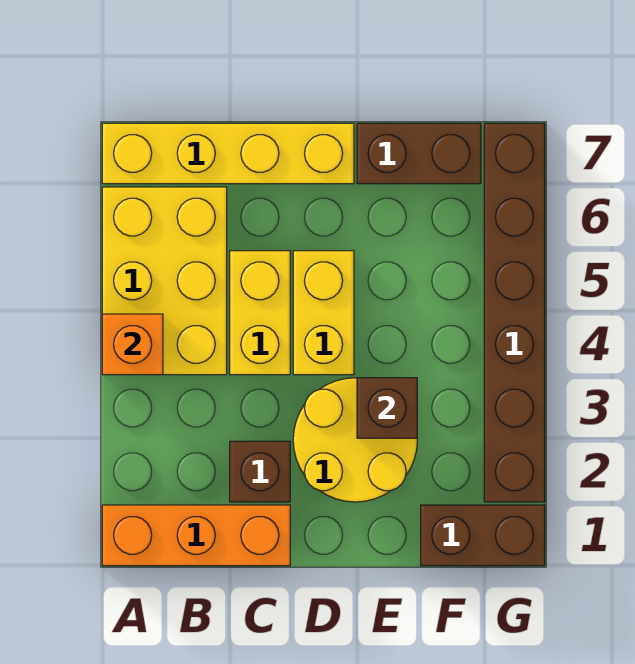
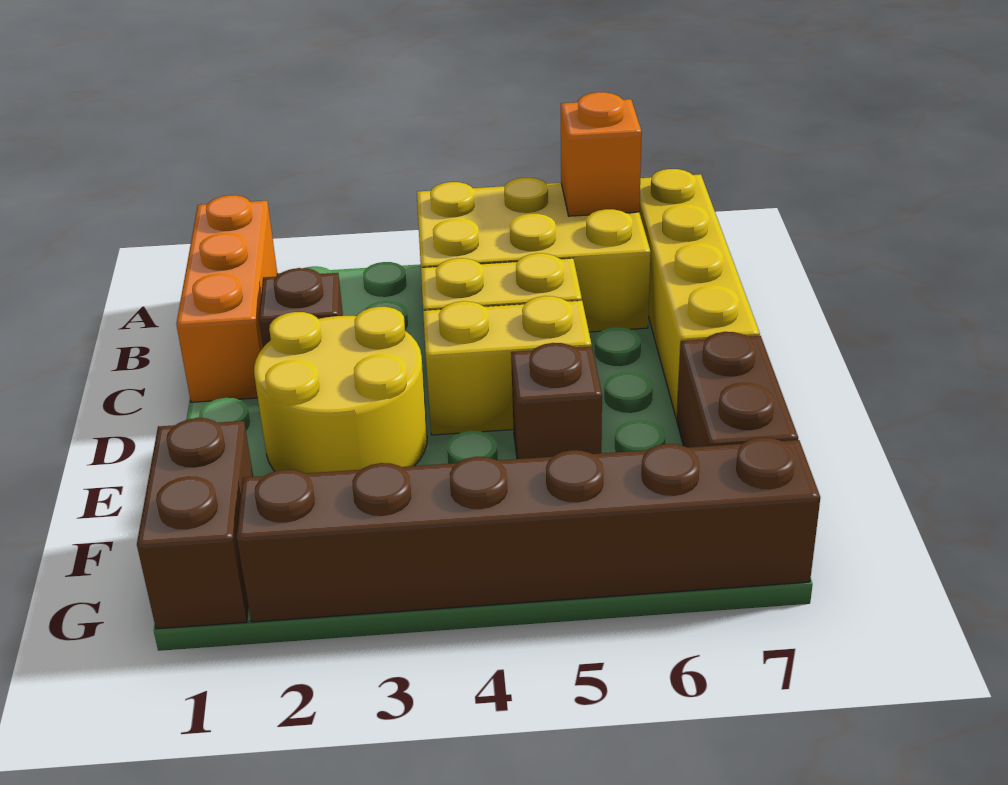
orange brick A4 level 2 -> orange brick A6 level 2
brown brick E3 level 2 -> brown brick E5 level 1

